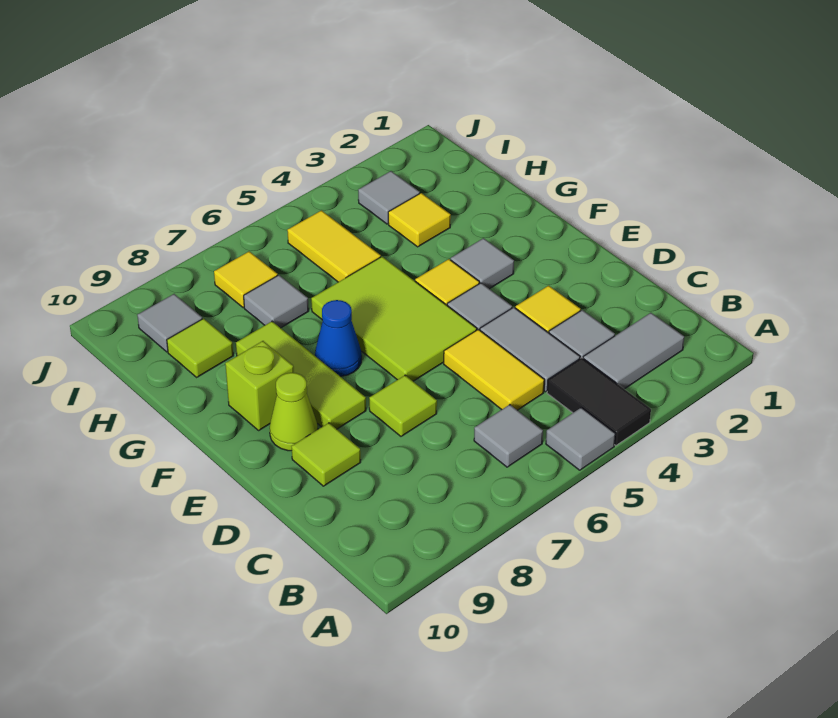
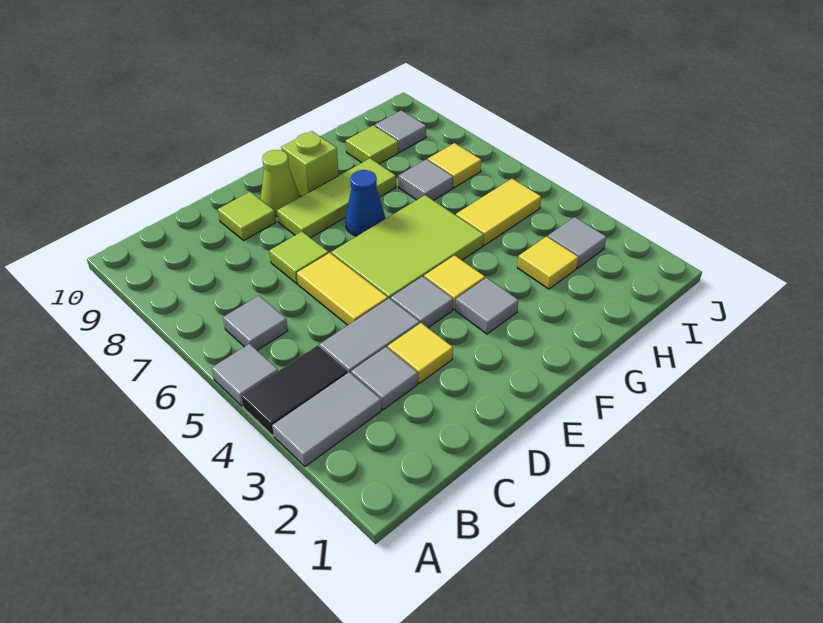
grey tile B2:B3 level 1 -> grey tile A3:B3 level 1
yellow tile C5:D5 level 1 -> yellow tile D5:D6 level 1

